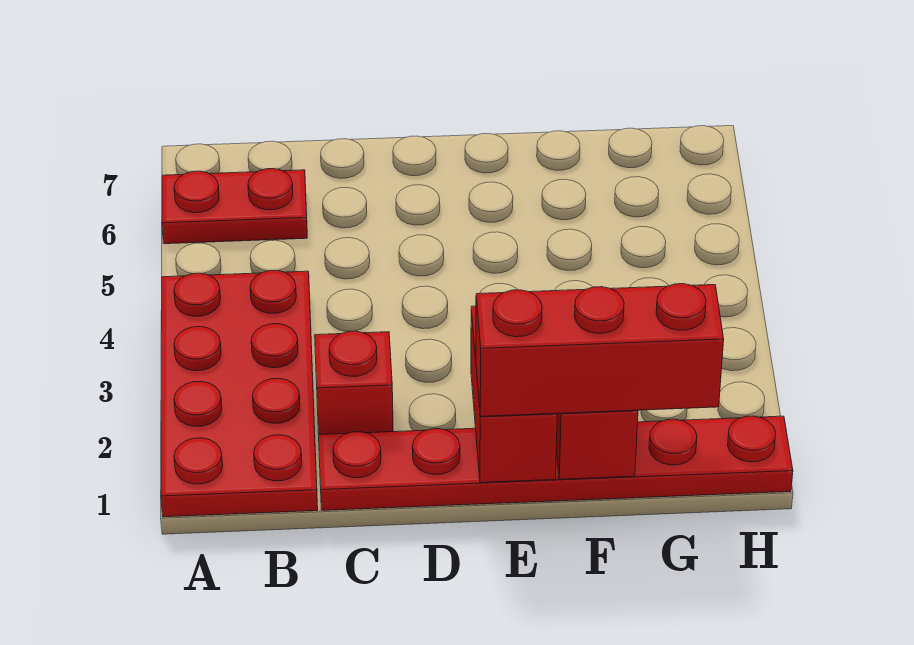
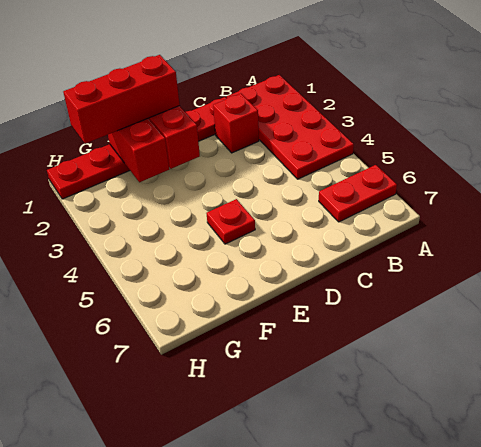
none -> red plate E5 level 1

